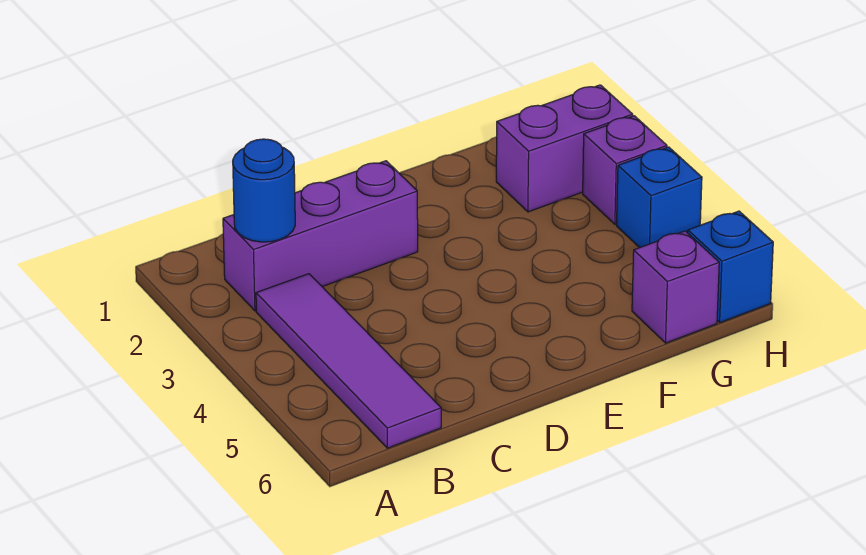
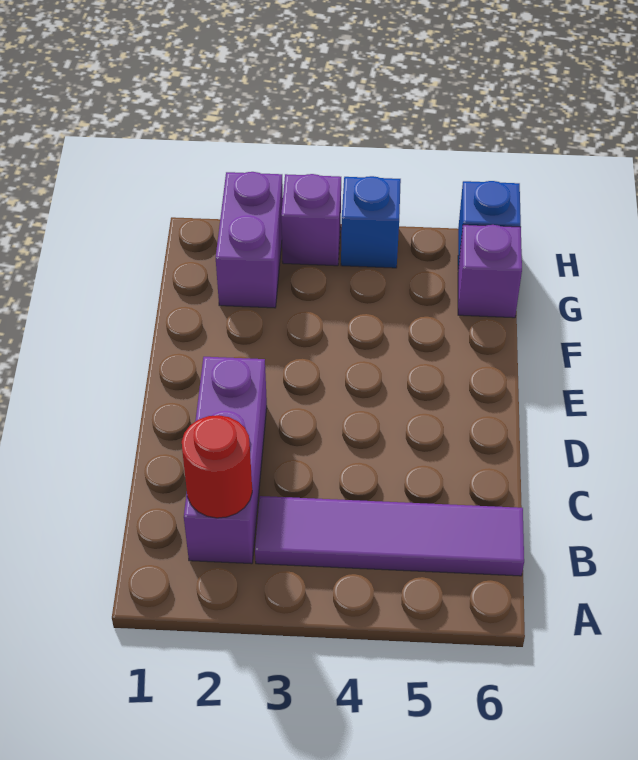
blue round brick B2 level 2 -> red round brick B2 level 2

